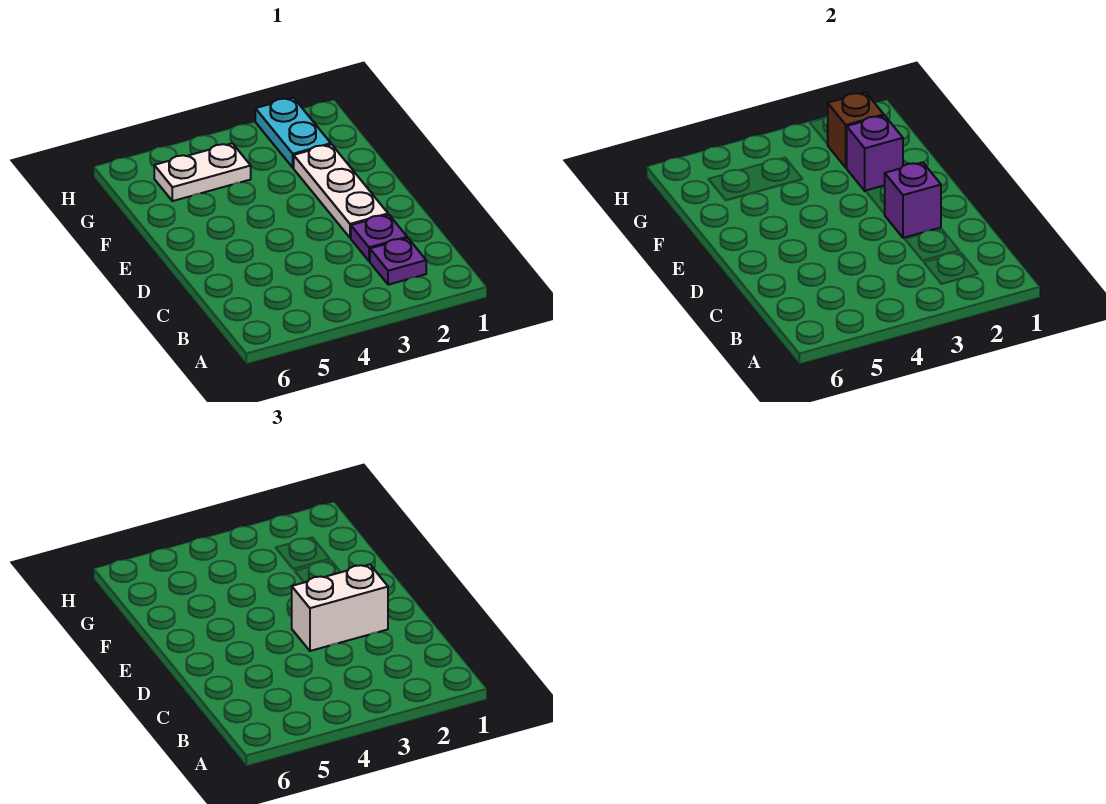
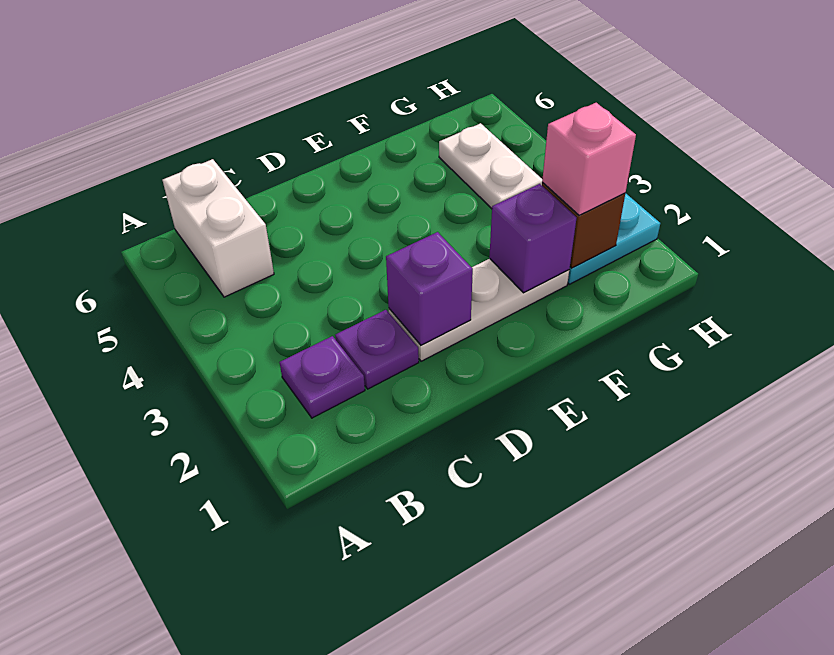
white brick D2:D3 level 3 -> white brick B5:B6 level 1
none -> pink brick G2 level 3

